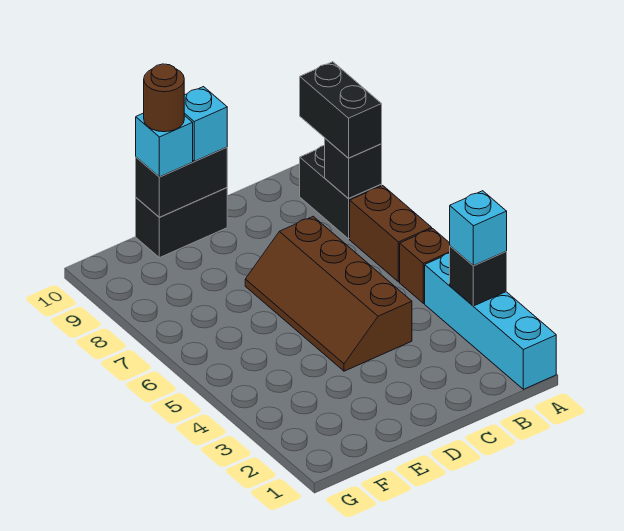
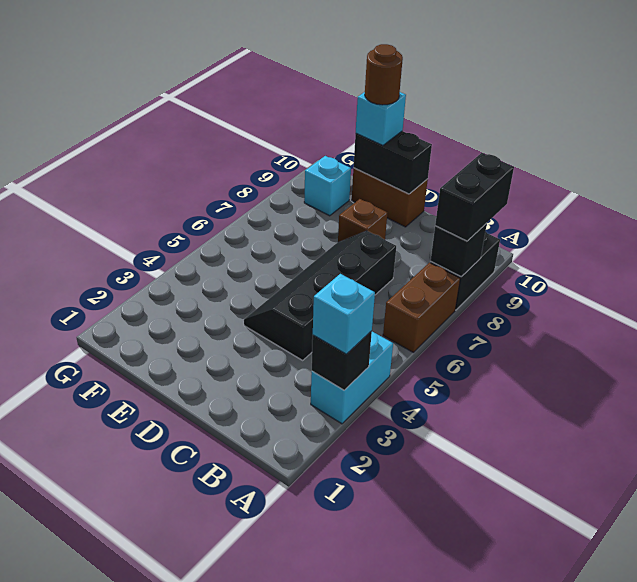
cyan brick A1:A4 level 1 -> cyan brick A3:A4 level 1
brown brick A5 level 1 -> brown brick D8 level 1
brown slope C4:D7 level 1 top C -> black slope C4:D7 level 1 top C
black brick D10:E10 level 1 -> brown brick D10:E10 level 1
cyan brick D10 level 3 -> cyan brick F9 level 1

